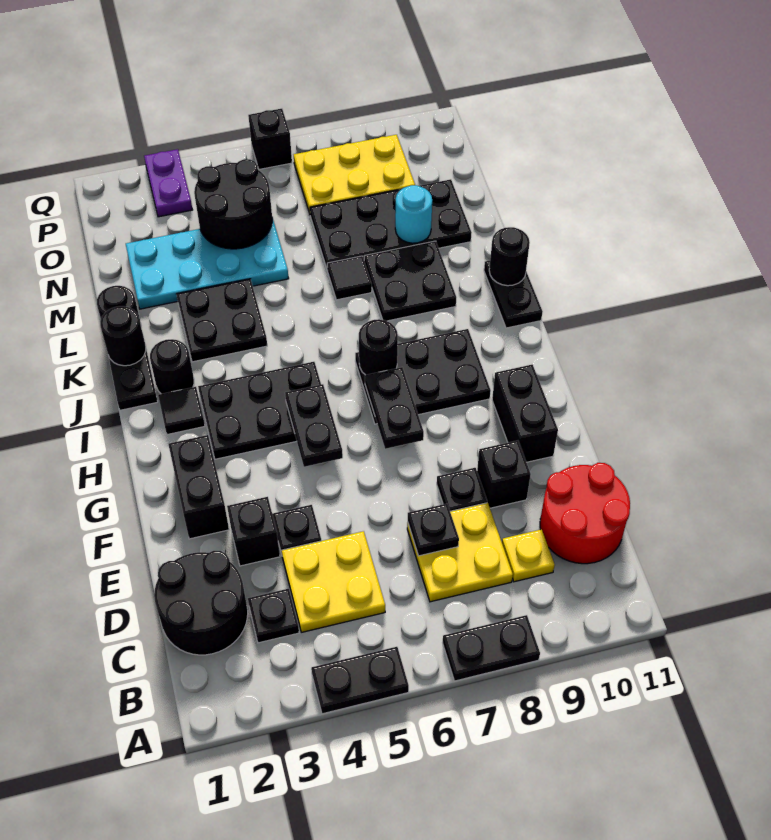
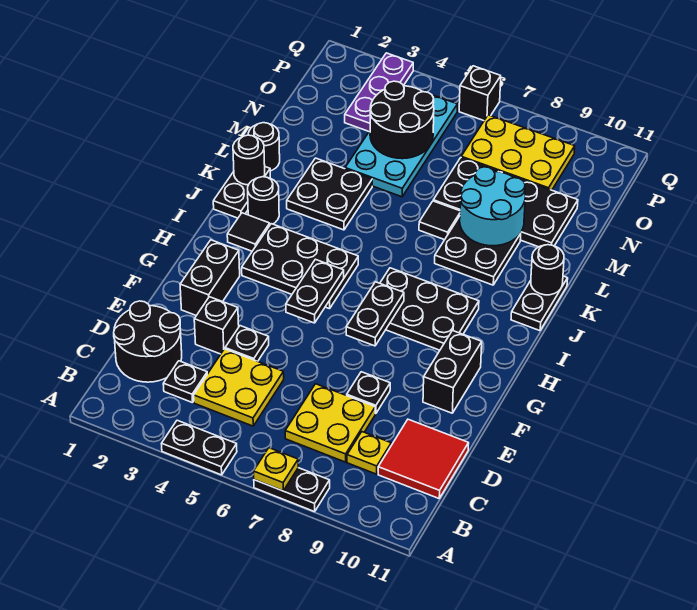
none -> yellow plate A7 level 2
red round brick C10:D11 level 1 -> red tile C10:D11 level 1
black plate D7 level 2 -> none
black brick E9 level 1 -> none
black round brick I7 level 2 -> none
cyan plate M2:N5 level 1 -> cyan plate M4:P5 level 1
cyan round brick M9 level 2 -> cyan round brick L8:M9 level 2
purple plate P3:Q3 level 1 -> purple plate O3:Q3 level 1

